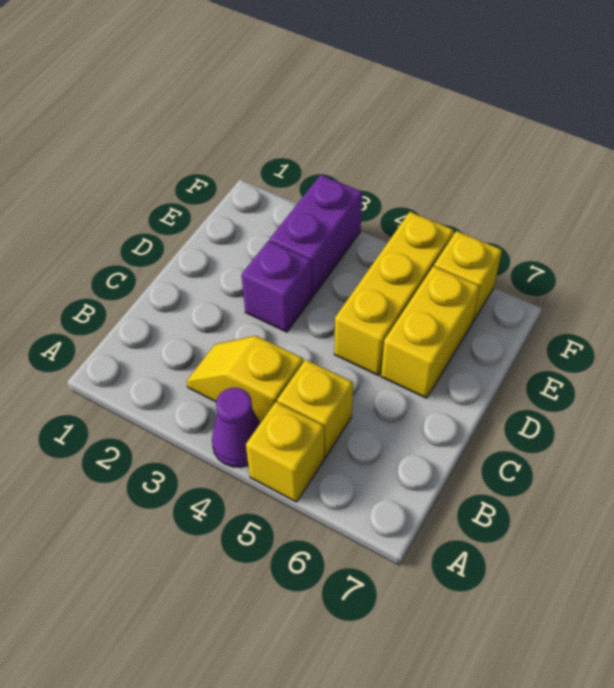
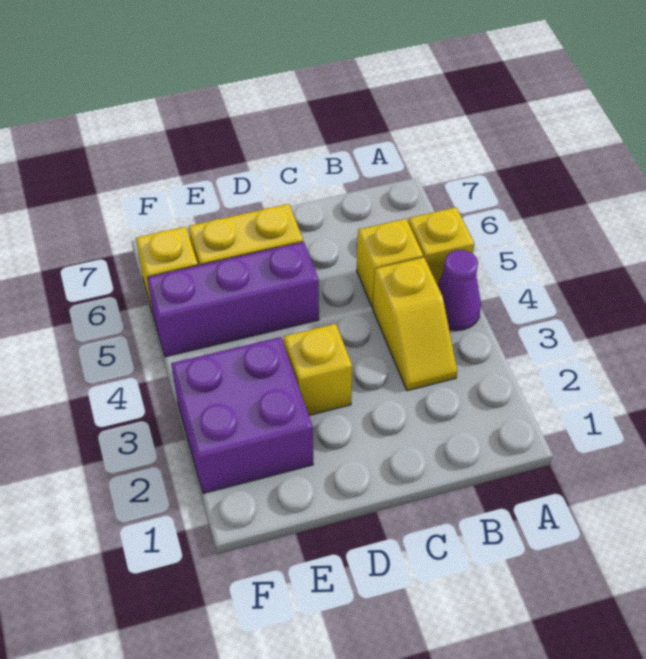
purple brick D3 level 1 -> yellow brick D3 level 1
yellow brick D5:F5 level 1 -> purple brick D5:F5 level 1
purple brick E3:F3 level 1 -> purple brick E2:F3 level 1

